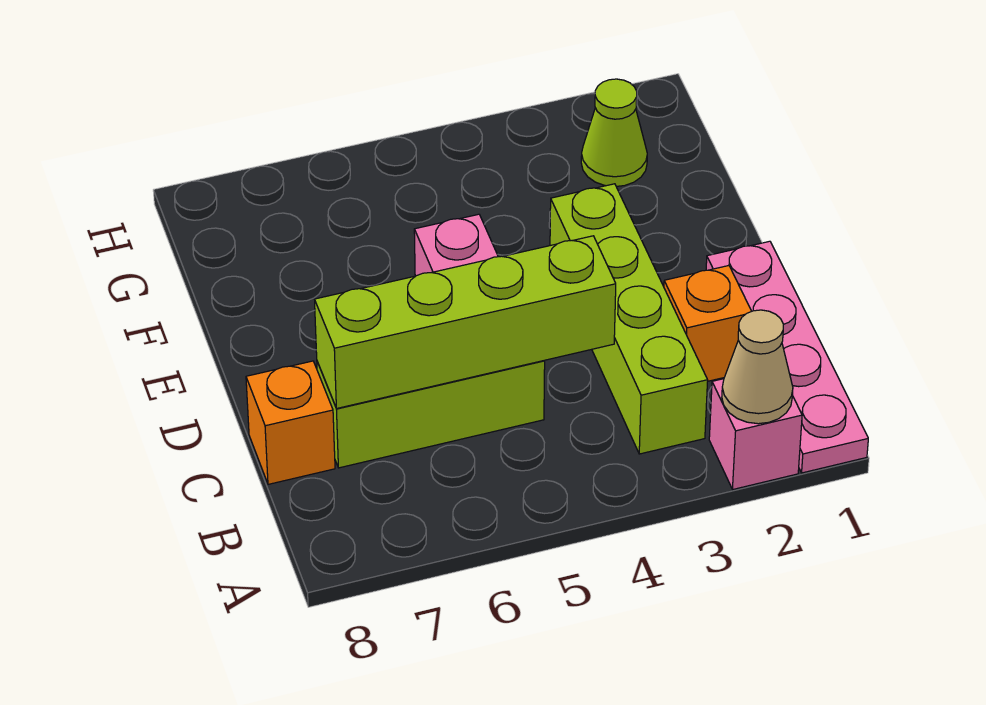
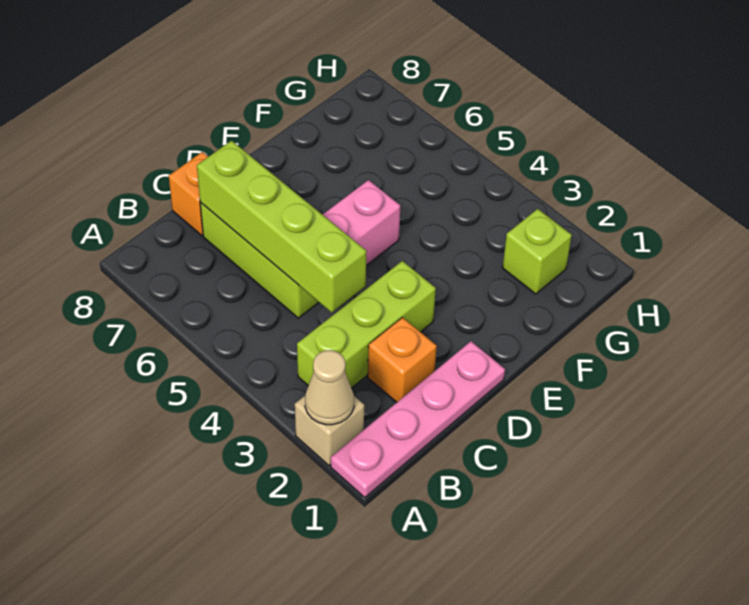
pink brick A2 level 1 -> tan brick A2 level 1
lime brick B3:E3 level 1 -> lime brick B3:D3 level 1
lime cone G2 level 1 -> lime brick G2 level 1

